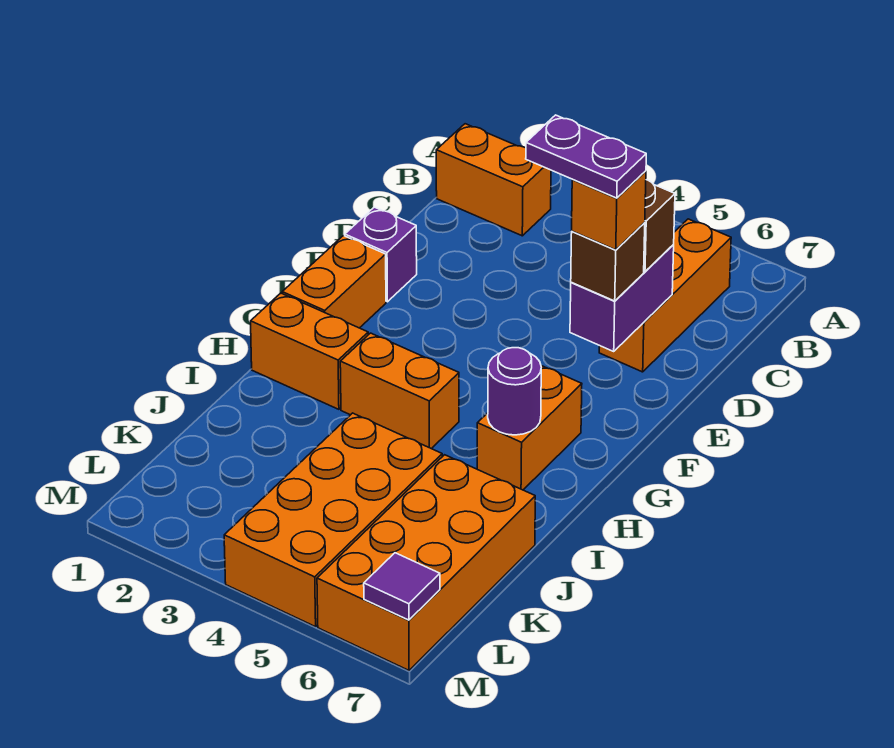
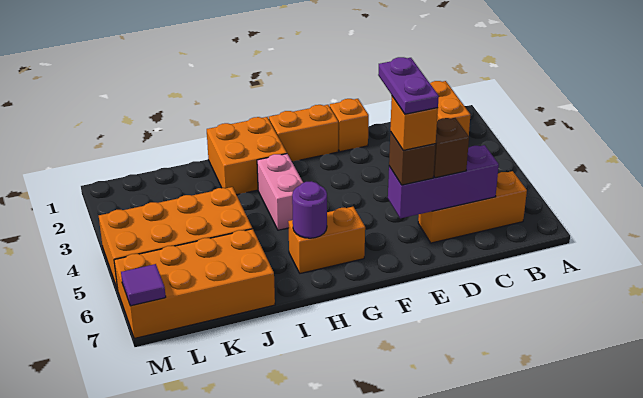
purple brick D6:E6 level 2 -> purple brick C6:E6 level 2
purple brick E1 level 1 -> orange brick E1 level 1
orange brick H1:H2 level 1 -> orange brick H1:I2 level 1
orange brick H3:H4 level 1 -> pink brick H3:H4 level 1

